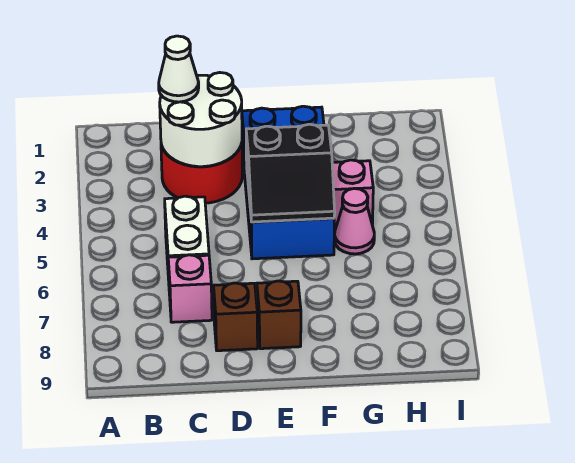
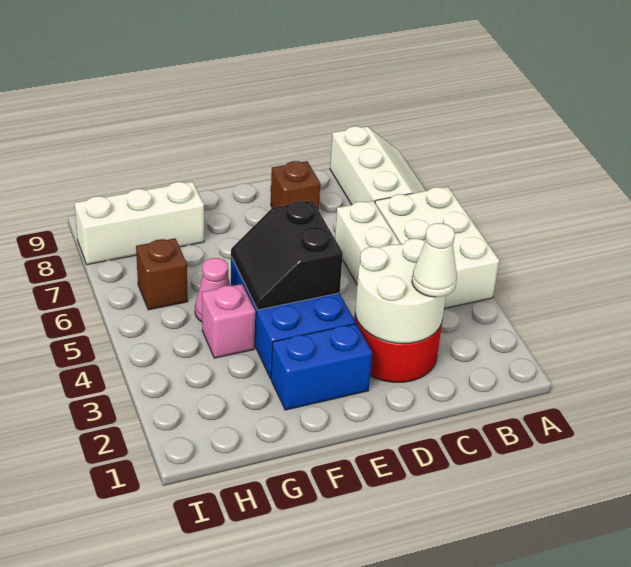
none -> white brick A4:B6 level 1
none -> white slope A7:B9 level 1 top B
pink brick C7 level 1 -> none
black slope E4:F5 level 2 top 4 -> black slope E4:F5 level 2 top E
brown brick E8 level 1 -> brown brick H6 level 1
none -> white brick G8:I8 level 1

